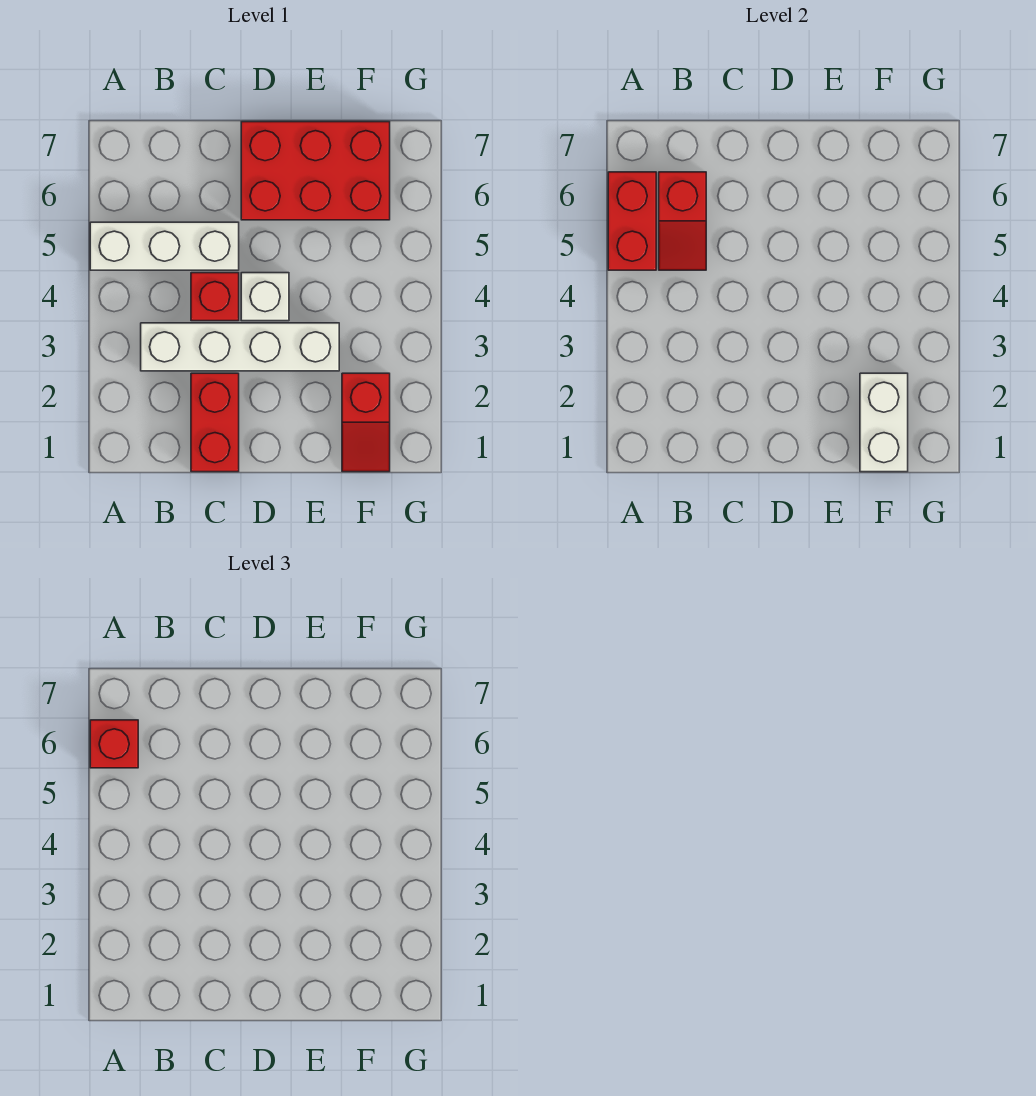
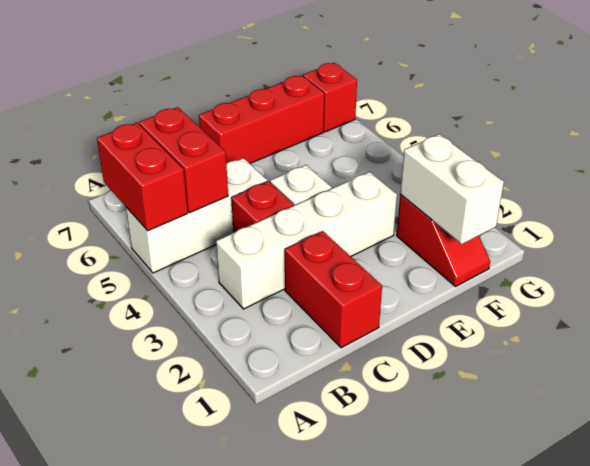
red brick A6 level 3 -> red brick G7 level 1
red slope B5:B6 level 2 top 6 -> red brick B5:B6 level 2
red brick D6:F7 level 1 -> red brick D7:F7 level 1

